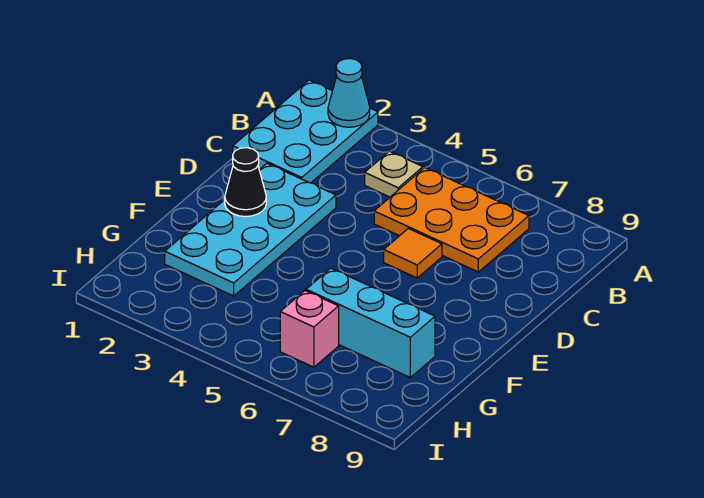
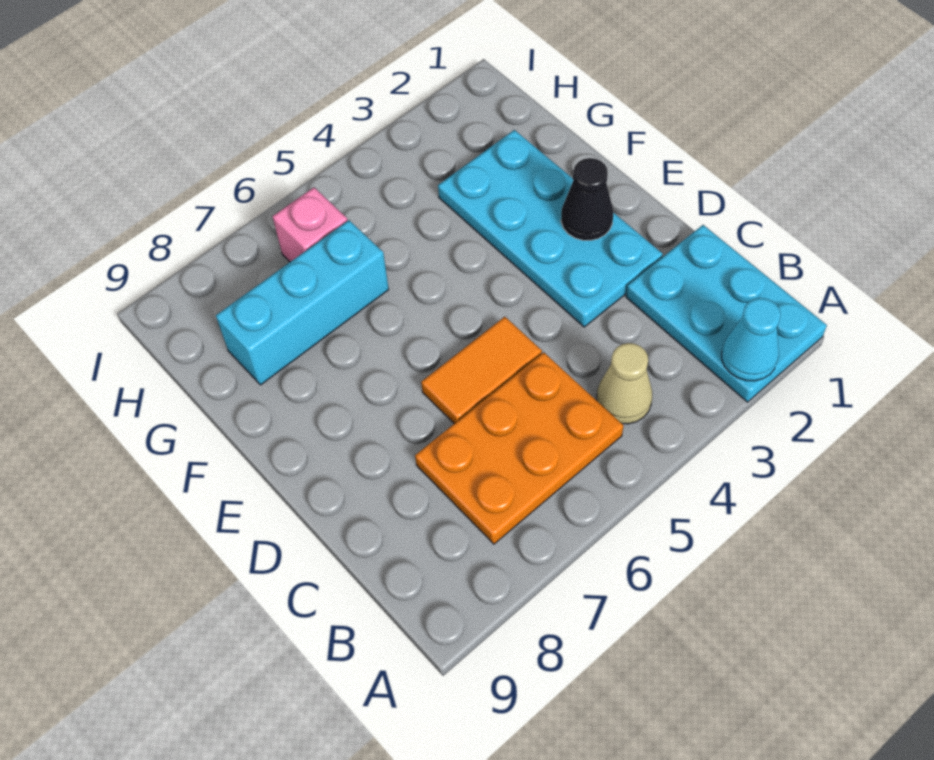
tan plate B4 level 1 -> tan cone B4 level 1
orange tile D6 level 1 -> orange tile D5:D6 level 1

